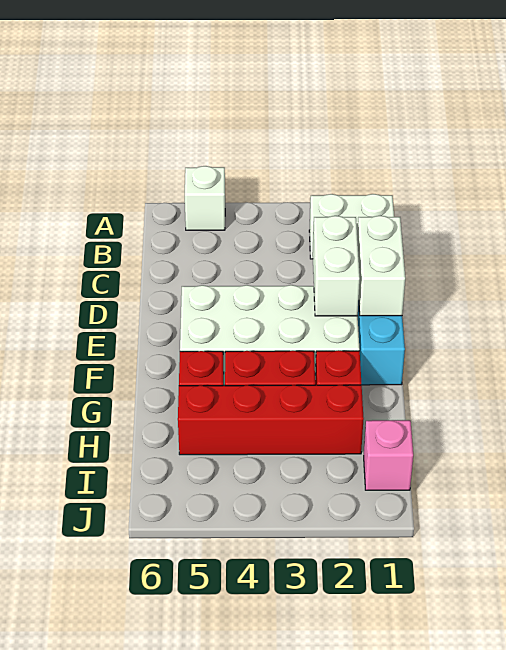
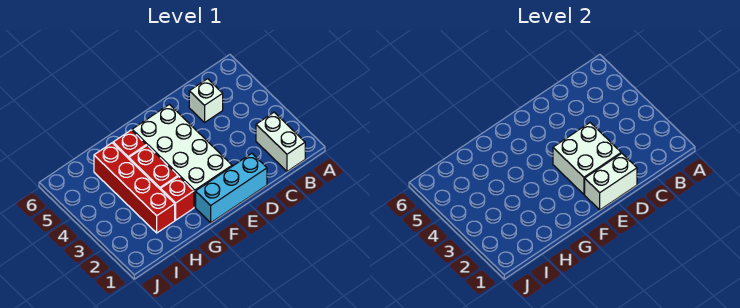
white brick A5 level 1 -> white brick C5 level 1
white brick D2:E2 level 2 -> white brick D2:E3 level 2
pink brick I1 level 1 -> none

